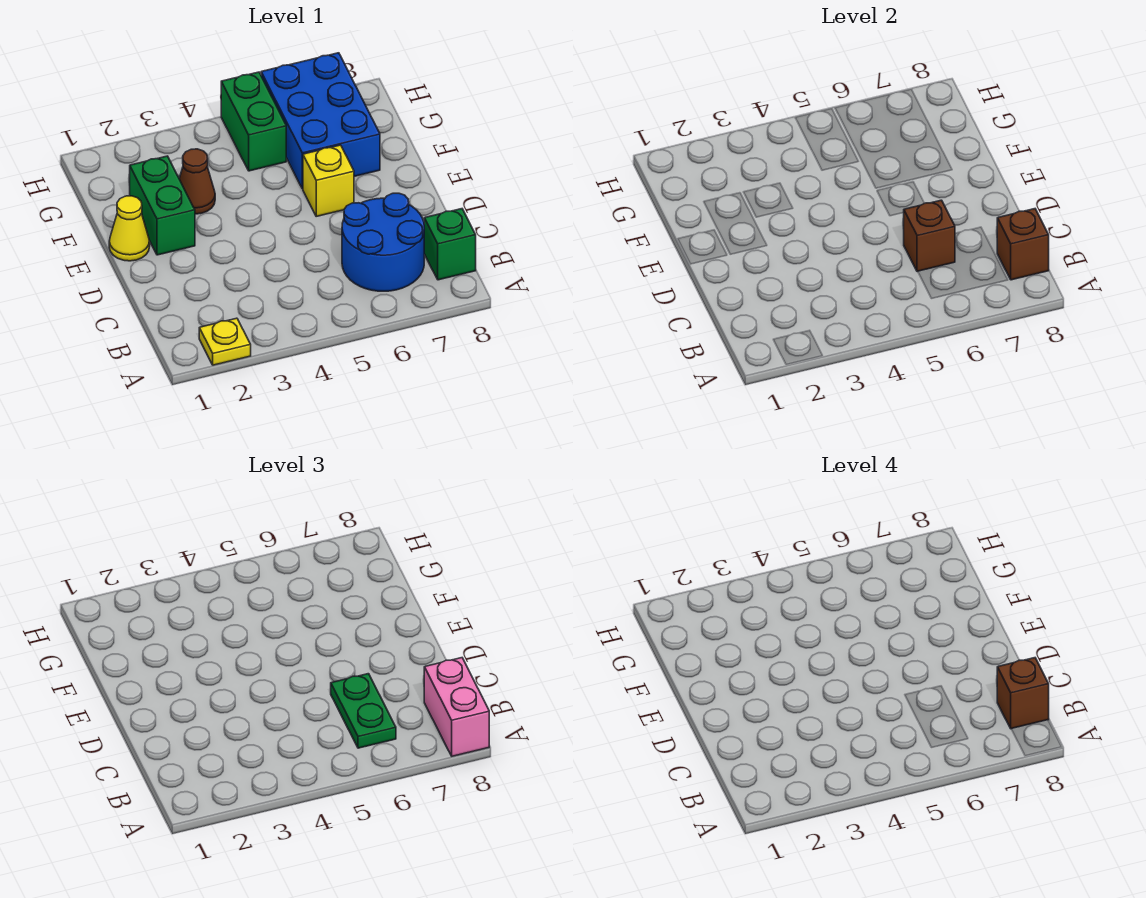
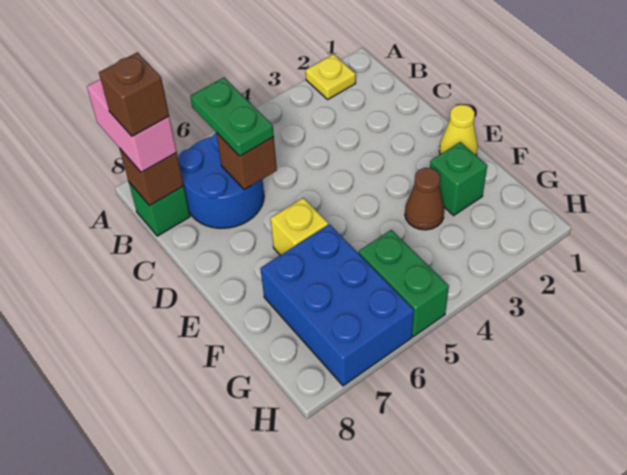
green brick E2:F2 level 1 -> green brick F2 level 1

